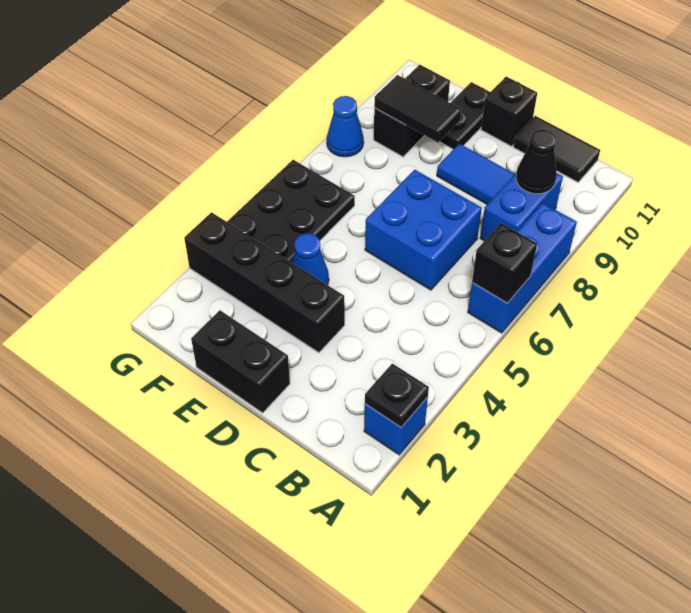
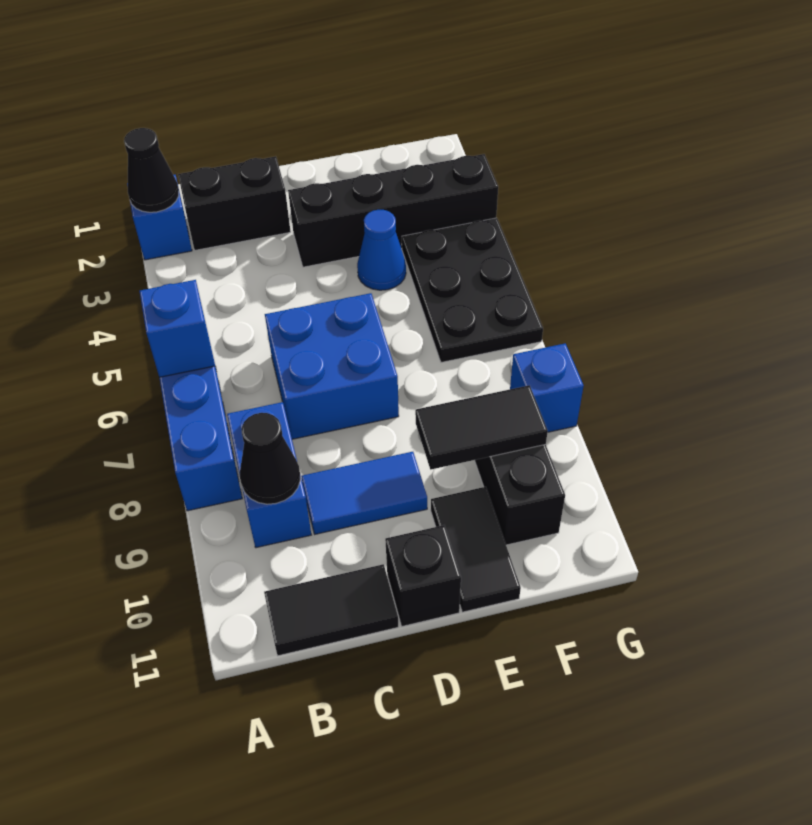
black plate A2 level 2 -> black cone A2 level 2
black brick A6 level 2 -> blue brick A6 level 2
black brick D1:E1 level 1 -> black brick B2:C2 level 1
black plate E10:E11 level 1 -> black tile E10:E11 level 1
blue cone G8 level 1 -> blue brick G8 level 1

